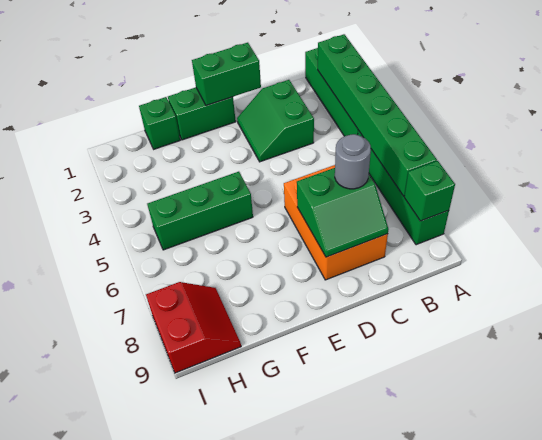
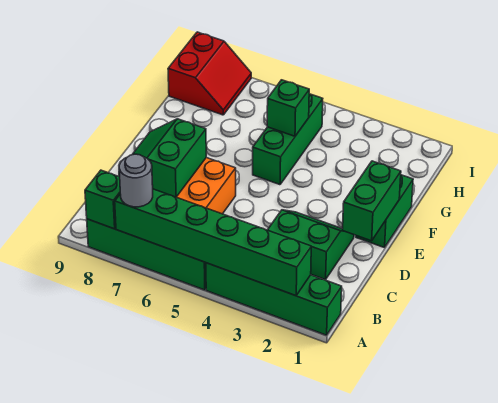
grey round brick C7 level 3 -> grey round brick A7 level 3
green brick G1 level 1 -> green brick G5 level 2
red slope H8:I9 level 1 top I -> red slope H8:I9 level 1 top 9

